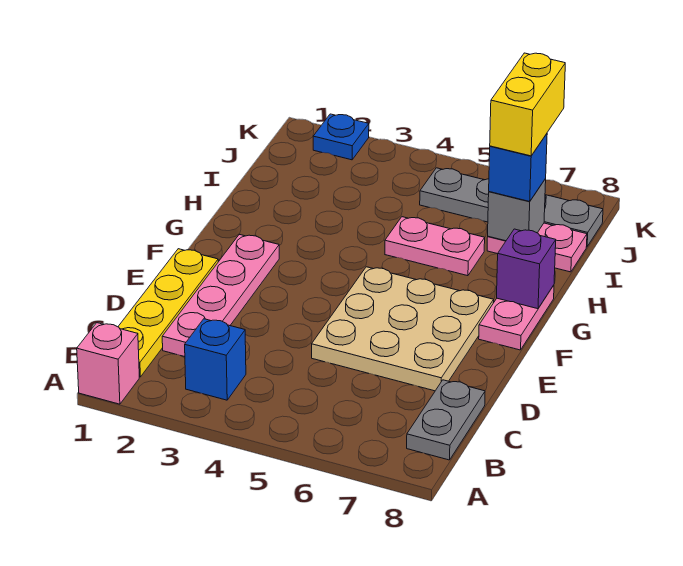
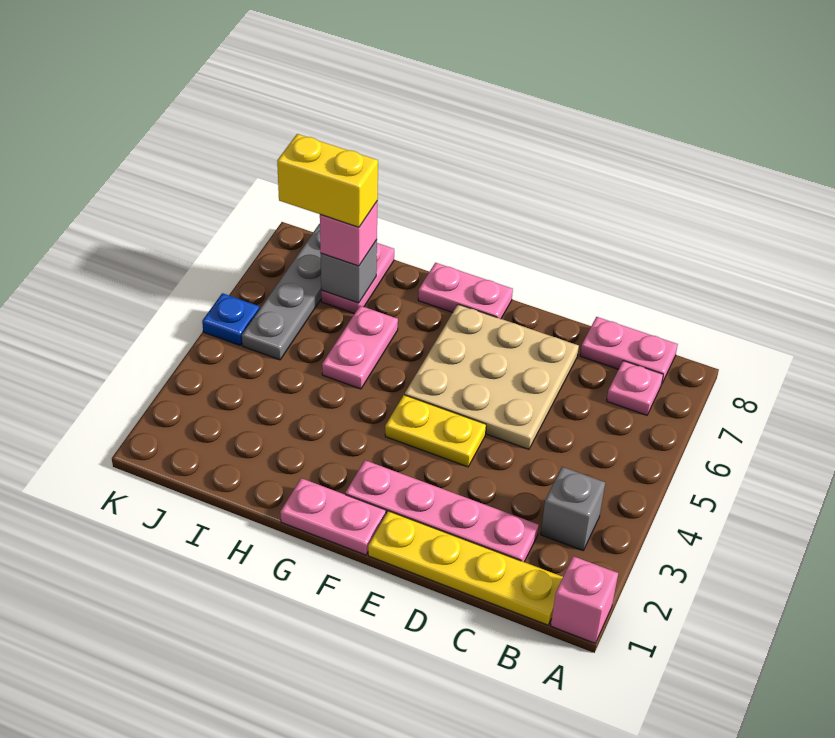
blue brick B3 level 1 -> grey brick B3 level 1
none -> pink plate B7 level 1
grey plate B8:C8 level 1 -> pink plate B8:C8 level 1
none -> yellow plate E4:F4 level 1
none -> pink plate F1:G1 level 1
purple brick G8 level 2 -> none
blue brick I7 level 3 -> pink brick I7 level 3
blue plate K2 level 1 -> blue plate K5 level 1

